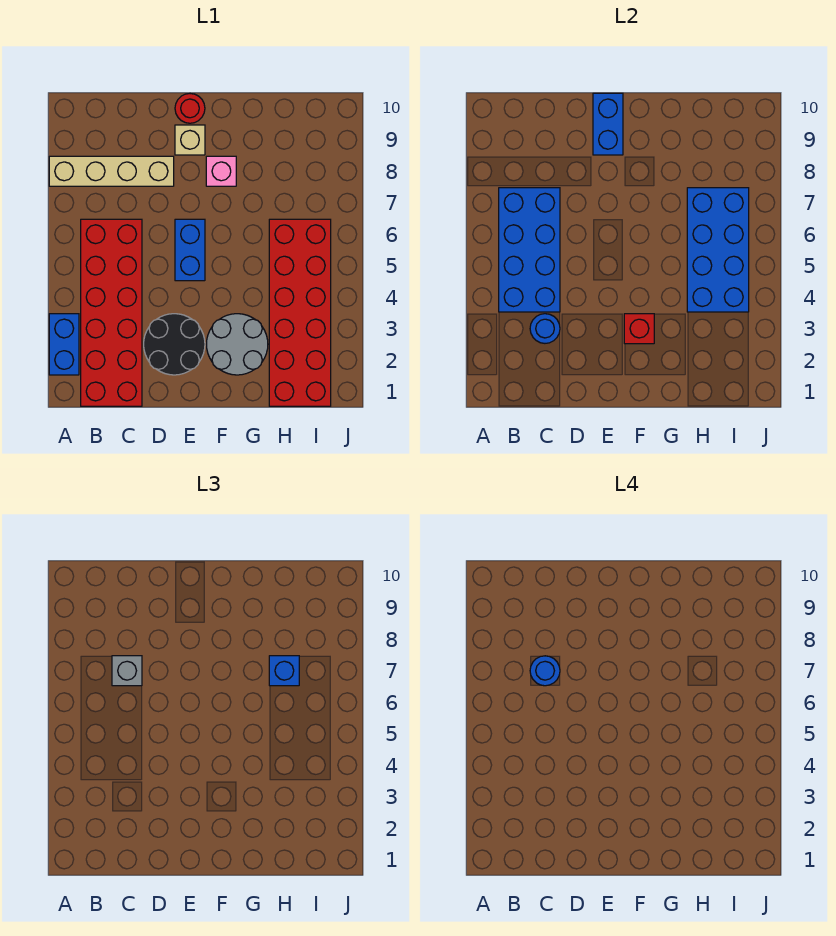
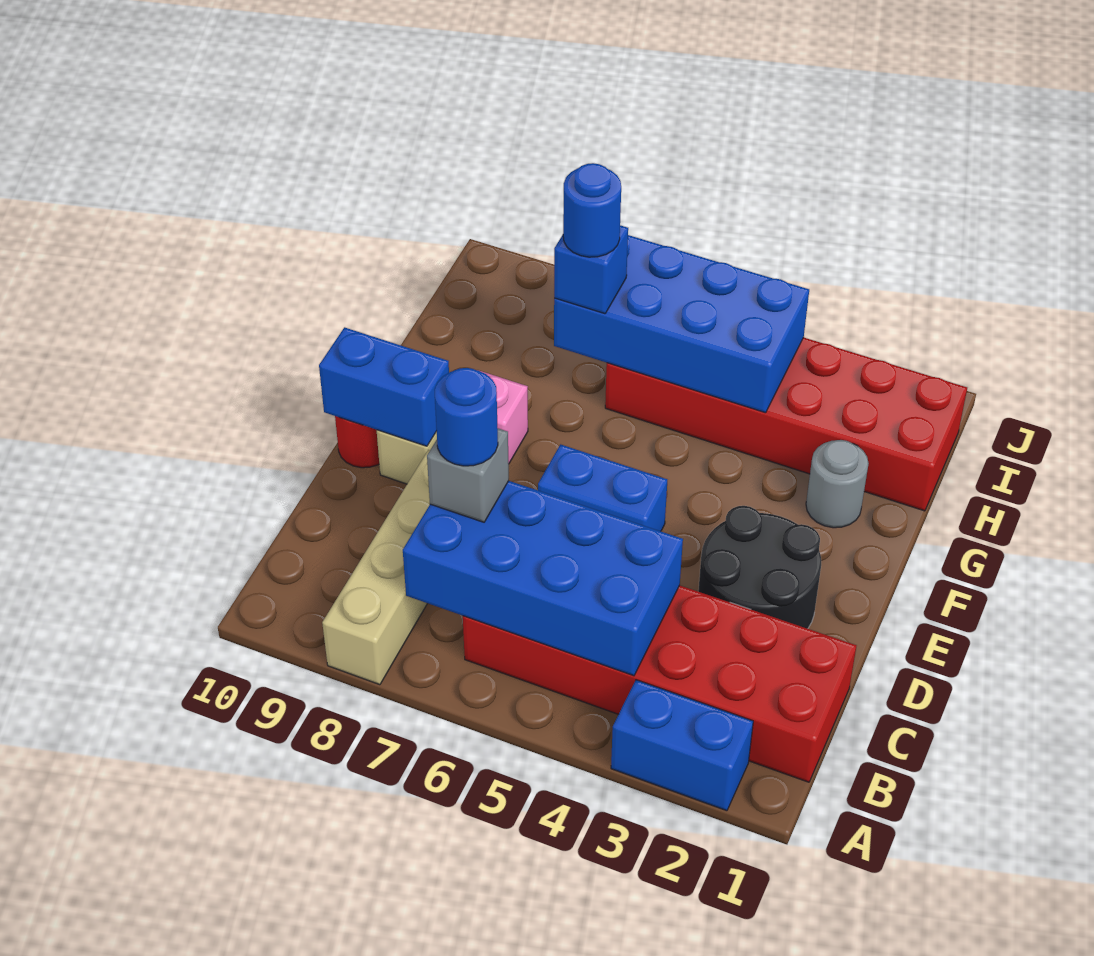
blue round brick C3 level 2 -> blue round brick H7 level 4
grey round brick F2:G3 level 1 -> grey round brick G2 level 1
red brick F3 level 2 -> none

